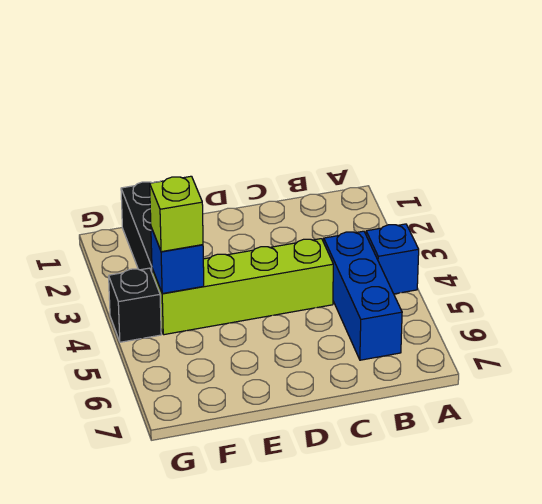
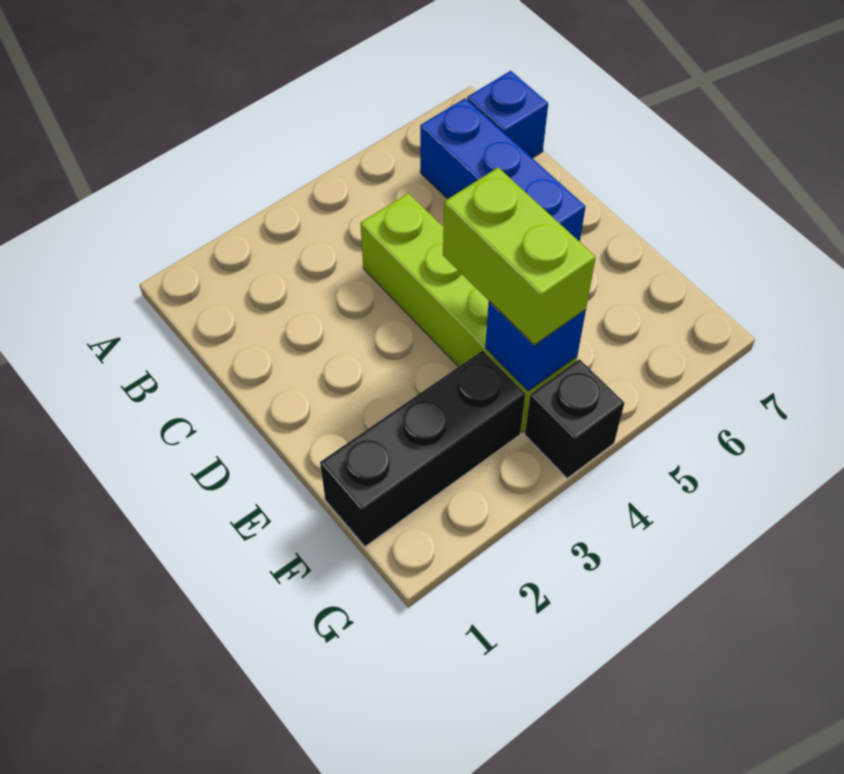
blue brick A4 level 1 -> blue brick B7 level 1
blue brick B4:B6 level 1 -> blue brick B6:D6 level 1
lime brick F4 level 3 -> lime brick E4:F4 level 3

